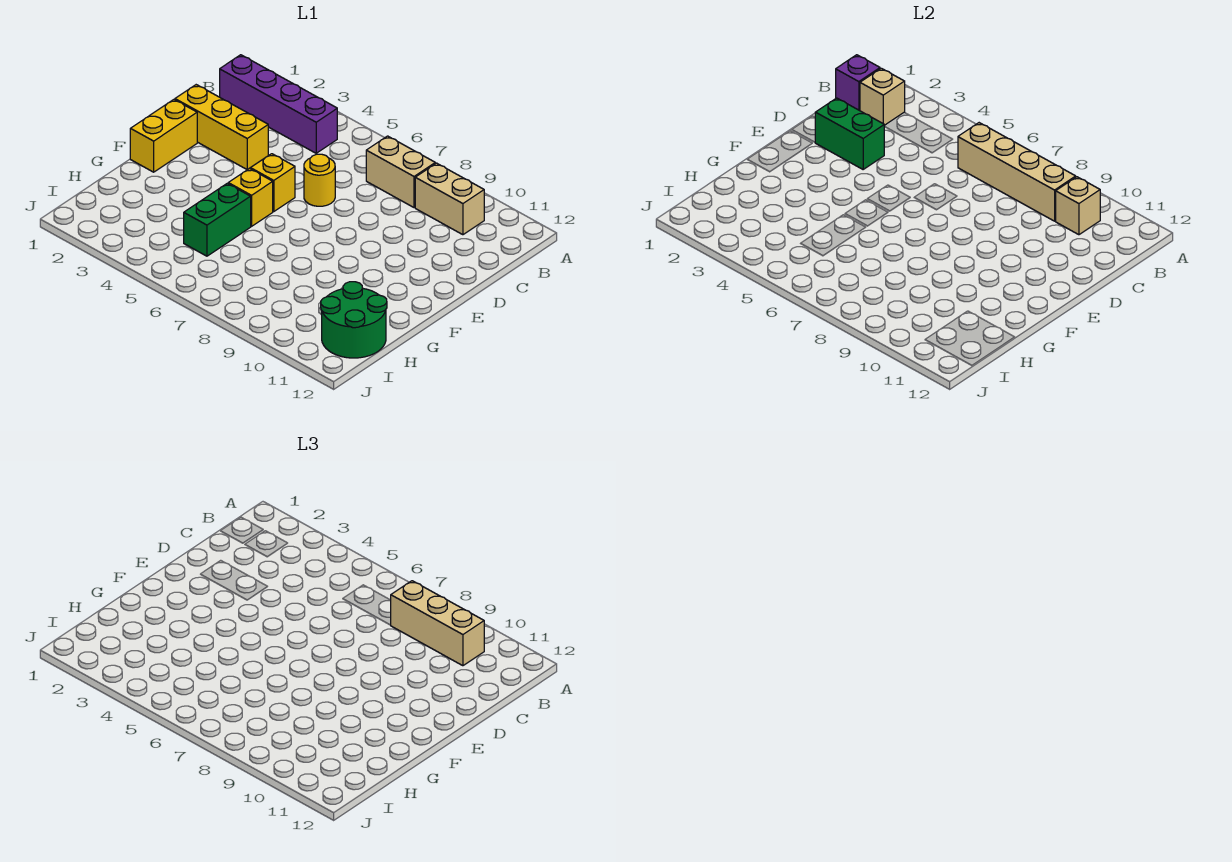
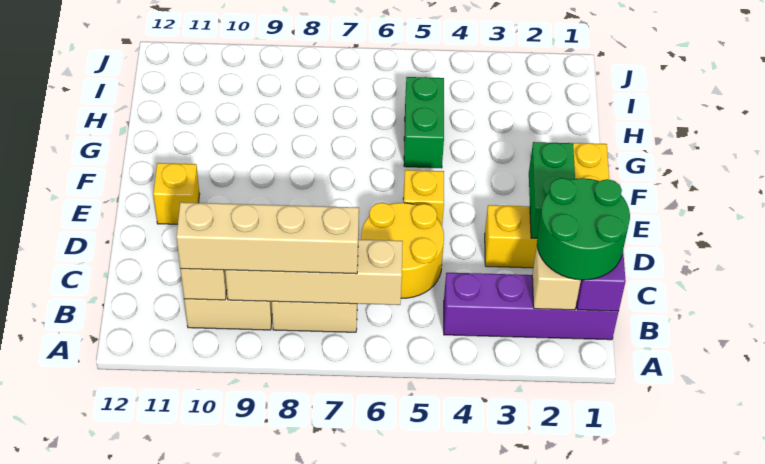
tan brick B8:B10 level 3 -> tan brick B7:B10 level 3
green brick D2:D3 level 2 -> green brick D2:E2 level 2
yellow round brick D6 level 1 -> yellow round brick C5:D6 level 1
yellow brick F5 level 1 -> yellow brick E11 level 1
green round brick H11:I12 level 1 -> green round brick B1:C2 level 3

